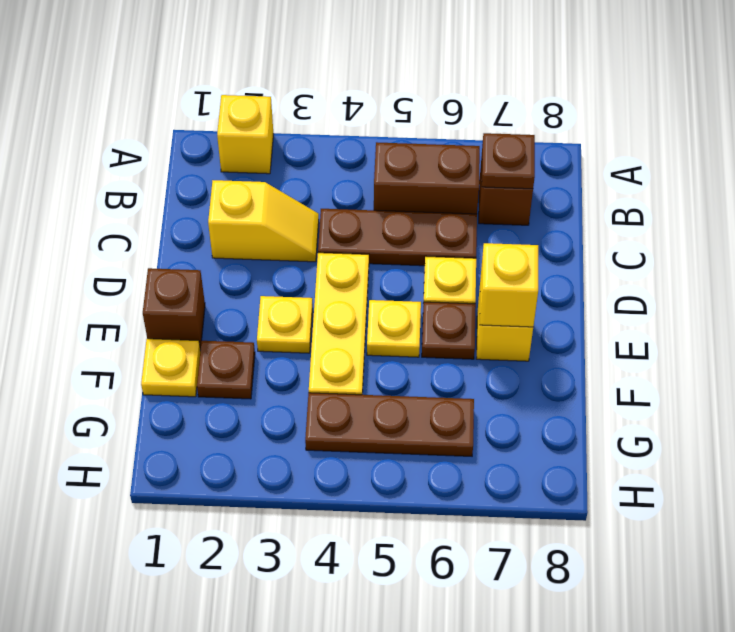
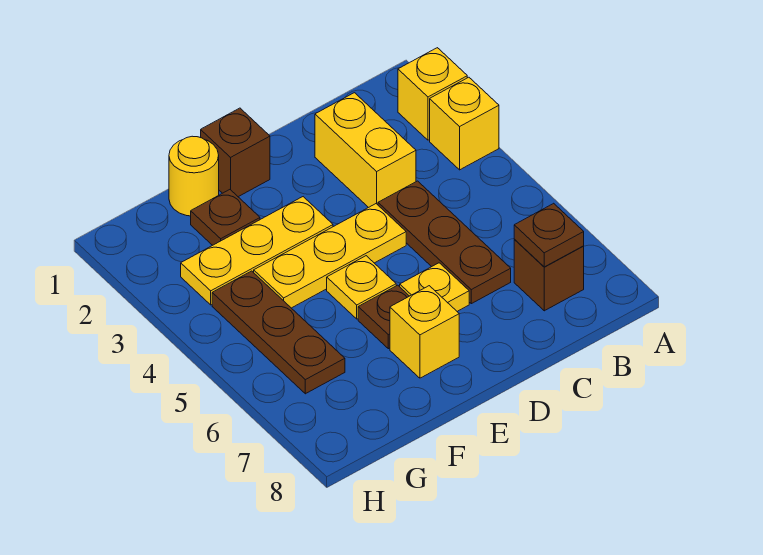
brown brick B5:B6 level 1 -> none
yellow slope C2:C3 level 1 top 2 -> yellow brick C2:C3 level 1
yellow plate E3 level 1 -> yellow plate E3:G3 level 1
yellow brick E7 level 2 -> yellow brick A3 level 1
yellow plate F1 level 1 -> yellow round brick F1 level 1

